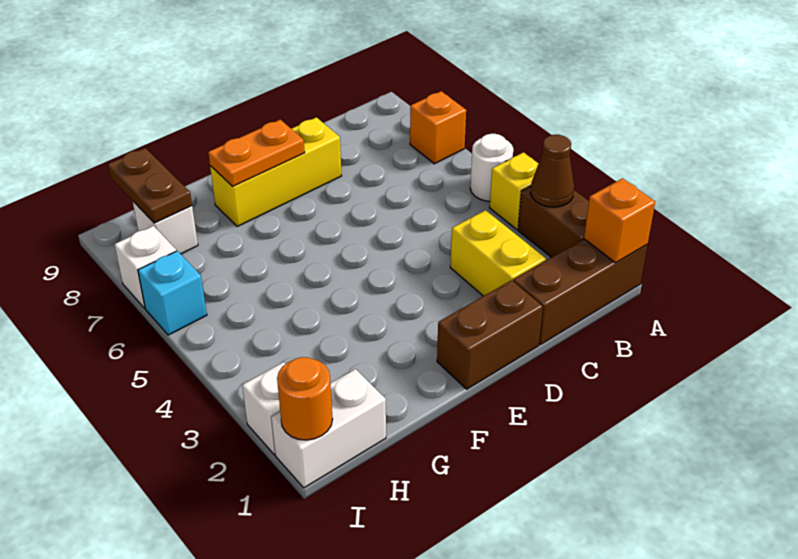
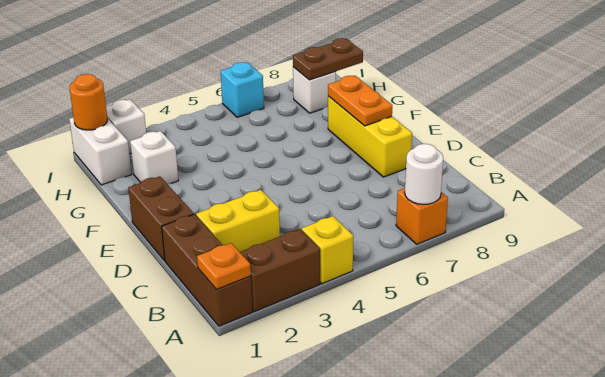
orange brick A1 level 2 -> orange plate A1 level 2
brown cone A3 level 2 -> none
white round brick A5 level 1 -> white round brick A7 level 2
white brick I7 level 1 -> white brick G2 level 1

